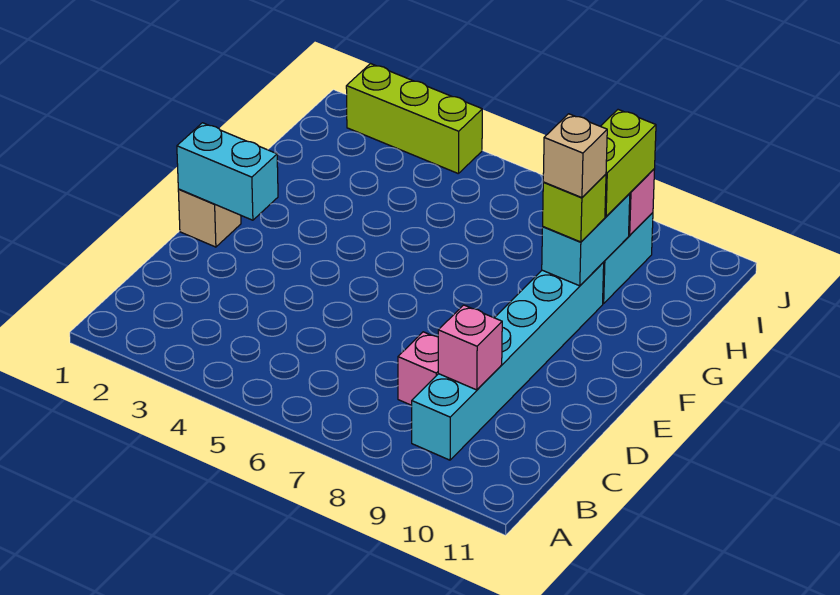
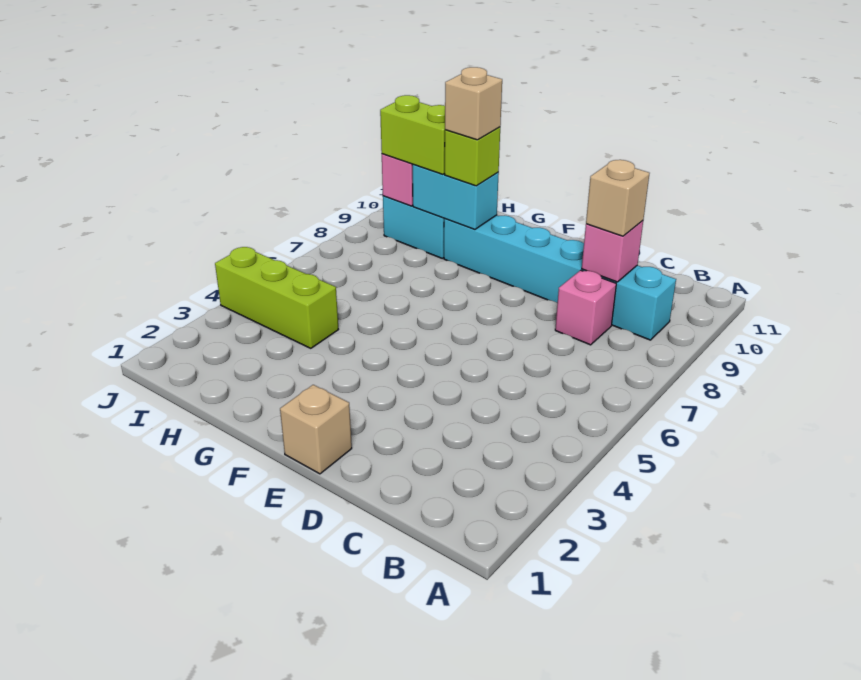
none -> tan brick C9 level 3
cyan brick E1:E2 level 2 -> none
lime brick J2:J4 level 1 -> lime brick H4:J4 level 1

